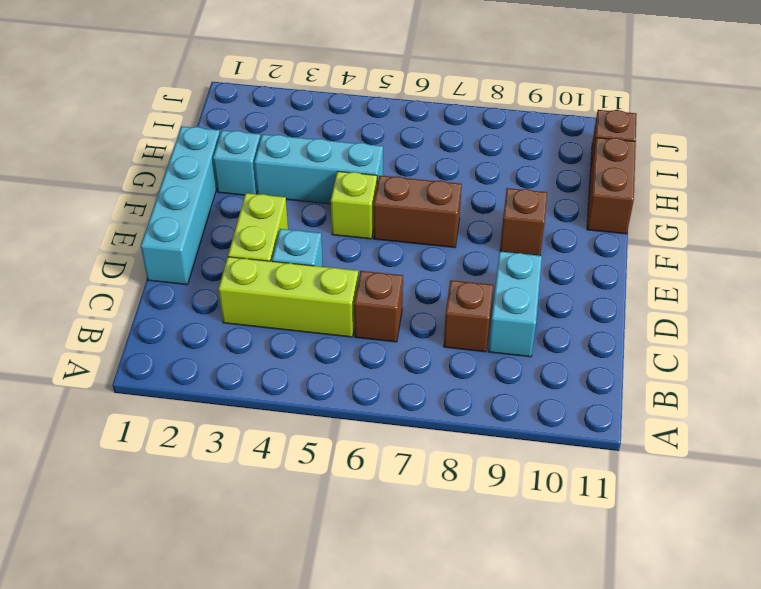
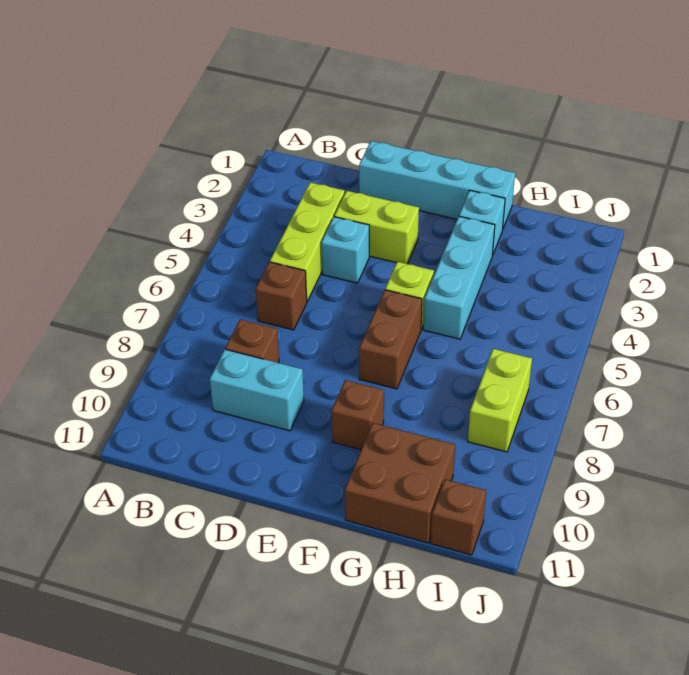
brown brick G11:H11 level 1 -> brown brick G10:H11 level 1
none -> lime brick I7:I8 level 1

